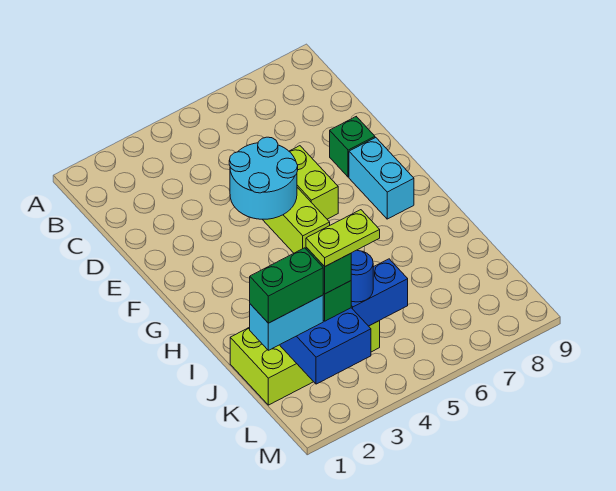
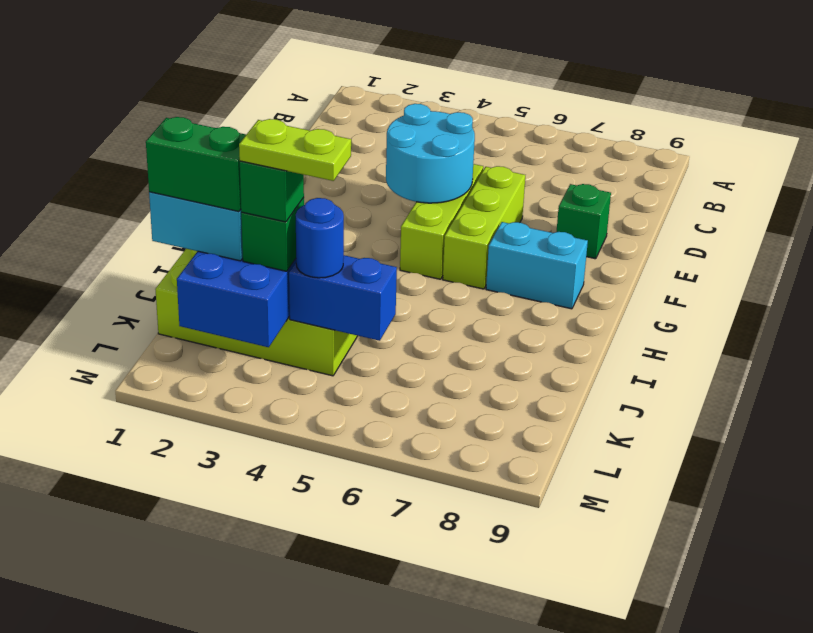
lime brick E6:F6 level 1 -> lime brick E6:G6 level 1
cyan brick F8:G8 level 1 -> cyan brick G7:G8 level 1

